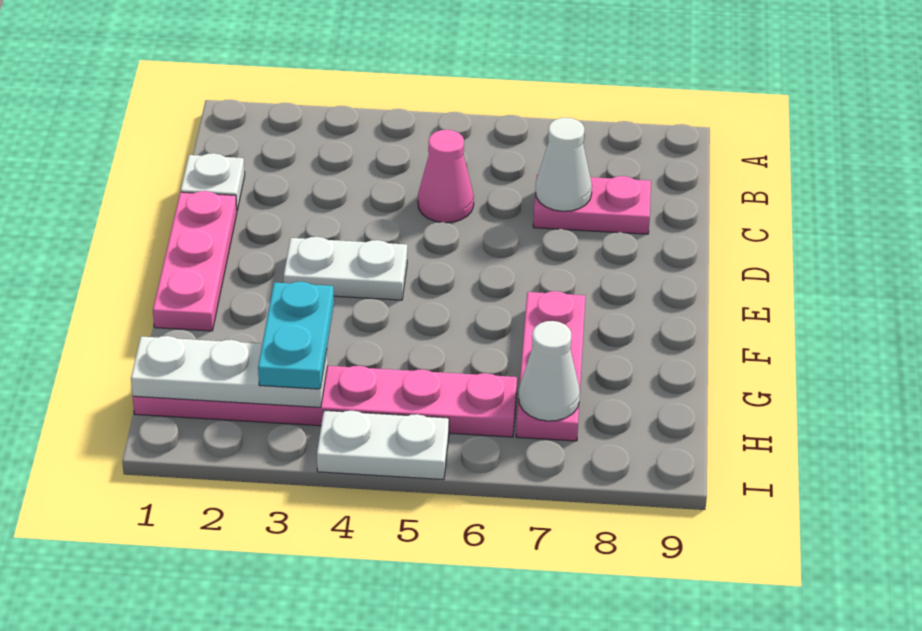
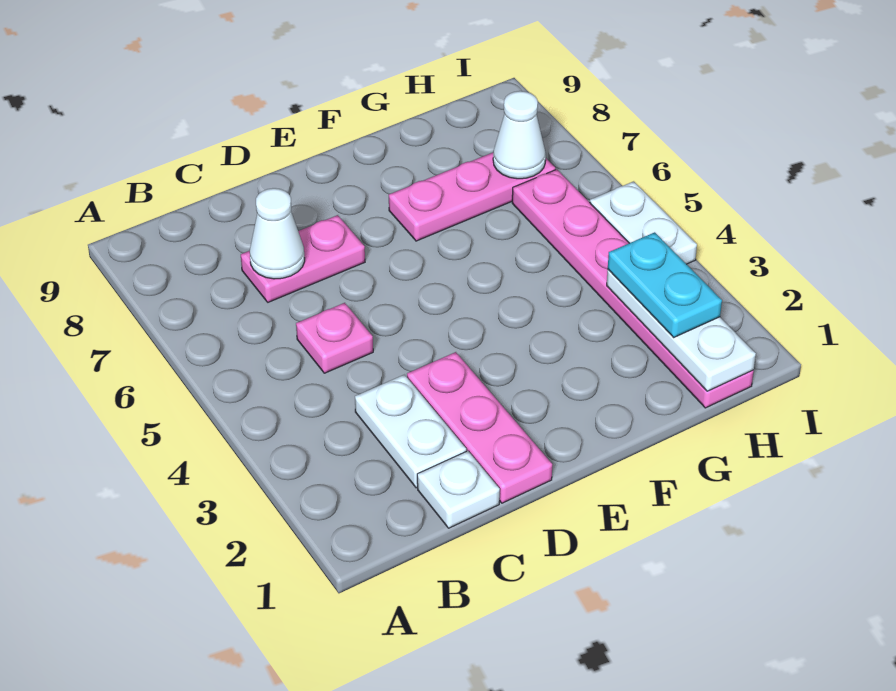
pink cone C5 level 1 -> pink plate C5 level 1
pink plate C7:C8 level 1 -> pink plate C7:D7 level 1
pink plate D1:F1 level 1 -> pink plate D1:D3 level 1
white plate E3:E4 level 1 -> white plate C2:C3 level 1
cyan plate G3:H3 level 3 -> cyan plate H2:H3 level 3

